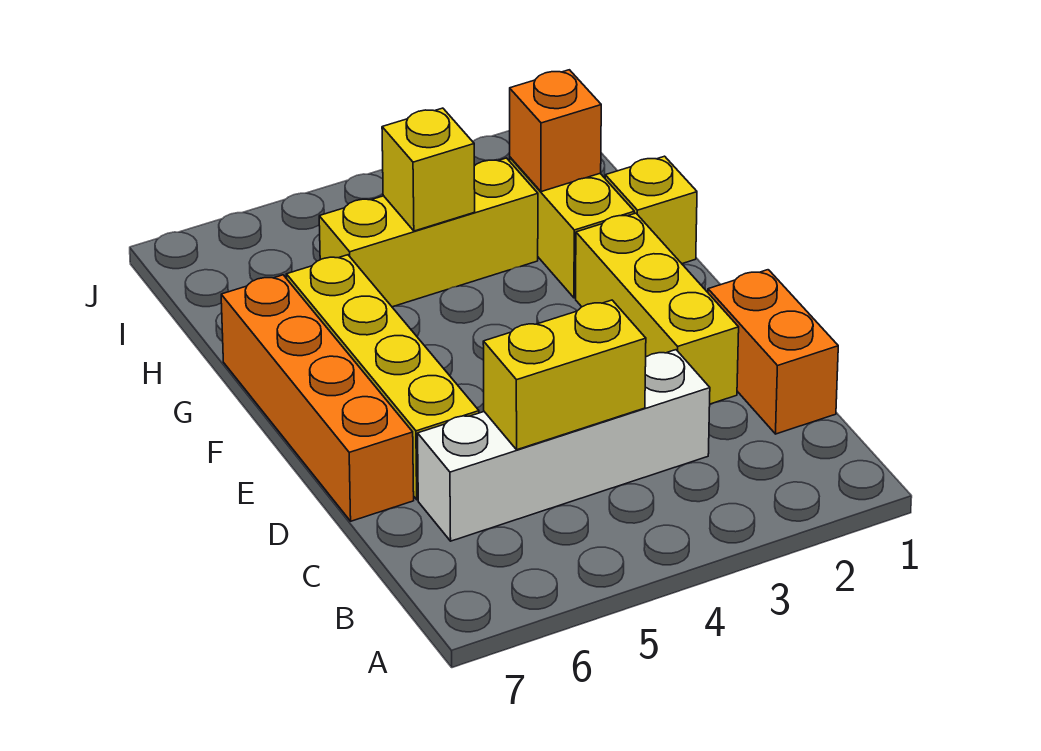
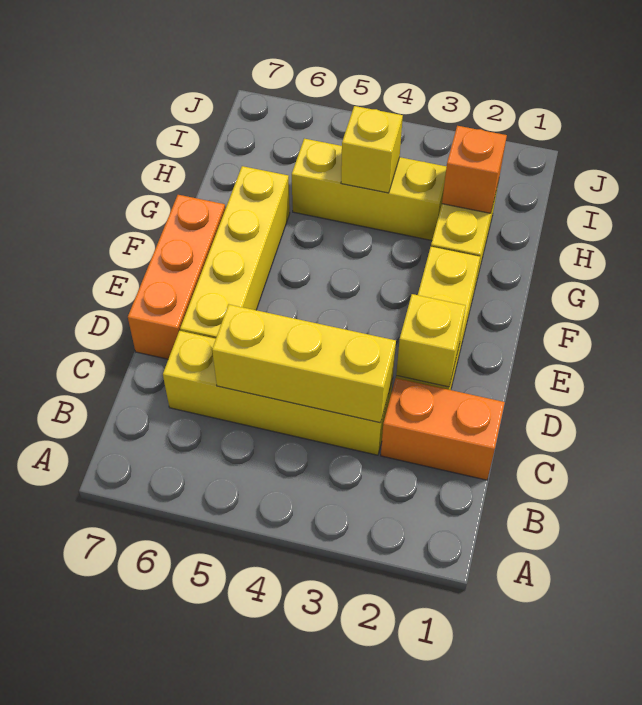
orange brick C1:D1 level 1 -> orange brick C1:C2 level 1
white brick C3:C6 level 1 -> yellow brick C3:C6 level 1
yellow brick C4:C5 level 2 -> yellow brick C3:C5 level 2
orange brick D7:G7 level 1 -> orange brick D7:F7 level 1
yellow brick G1 level 1 -> yellow brick D2 level 2

